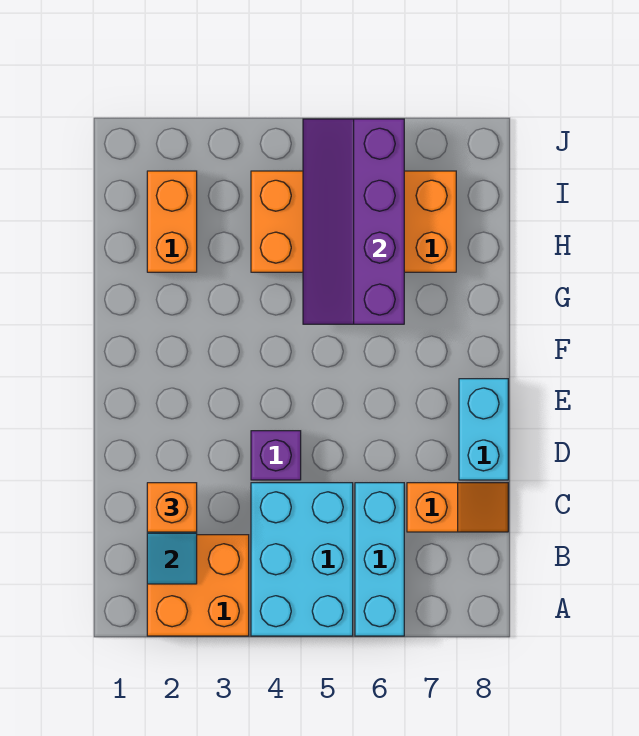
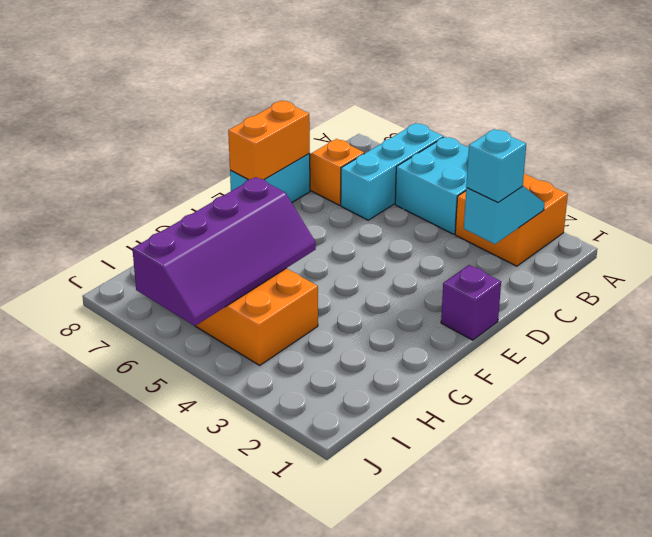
cyan brick A4:C5 level 1 -> cyan brick A4:B5 level 1
orange brick C2 level 3 -> cyan brick C2 level 3
purple brick D4 level 1 -> purple brick E1 level 1
orange brick H2:I2 level 1 -> orange brick D8:E8 level 2

